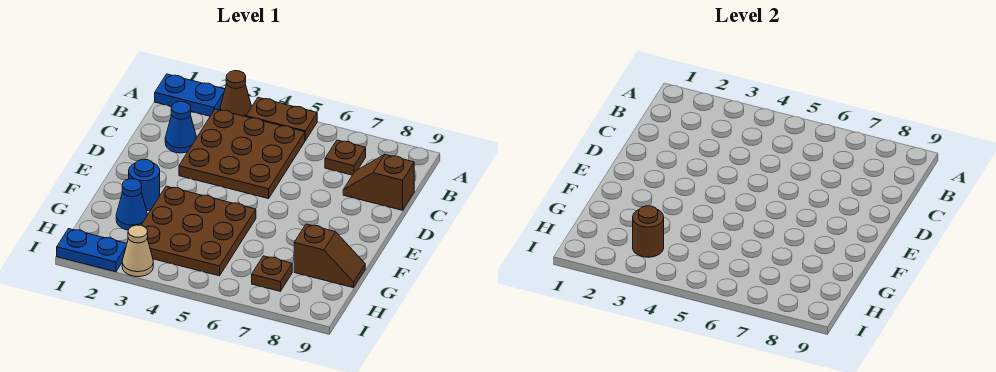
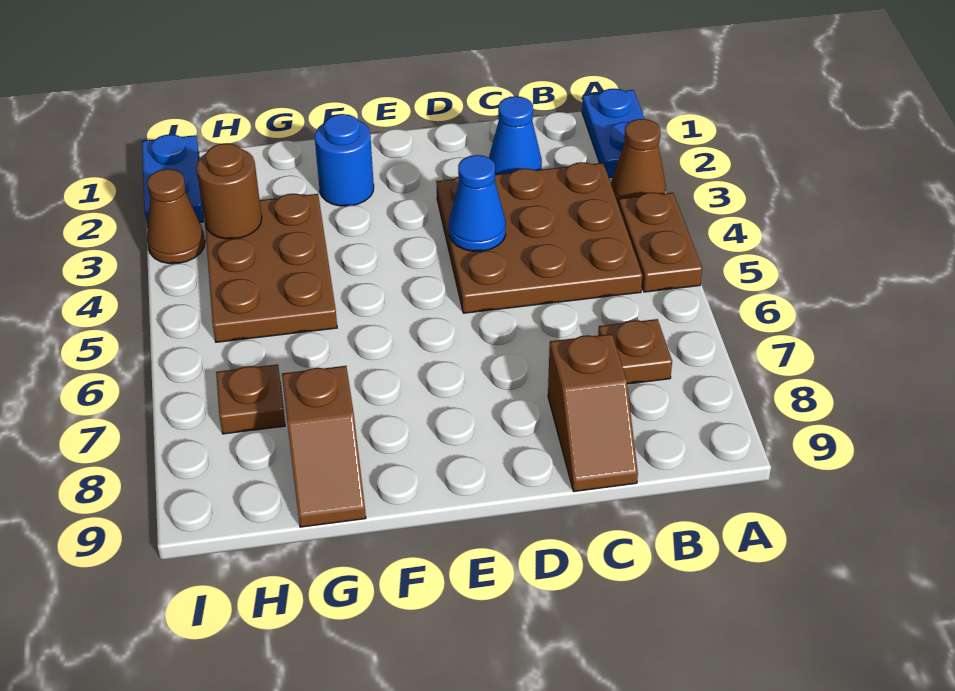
brown slope C8:C9 level 1 top 9 -> brown slope C8:C9 level 1 top 8
brown plate F3:H5 level 1 -> brown plate G3:H5 level 1
blue cone G2 level 1 -> blue cone D4 level 2
tan cone I3 level 1 -> brown cone I3 level 1

